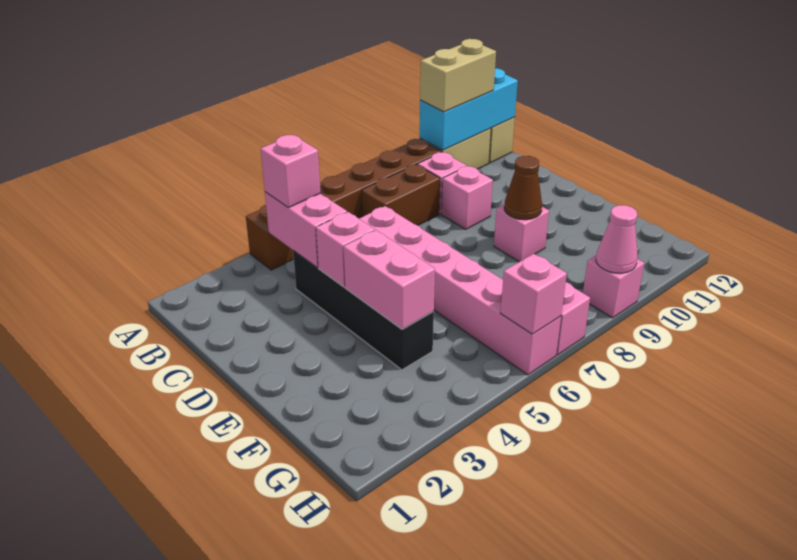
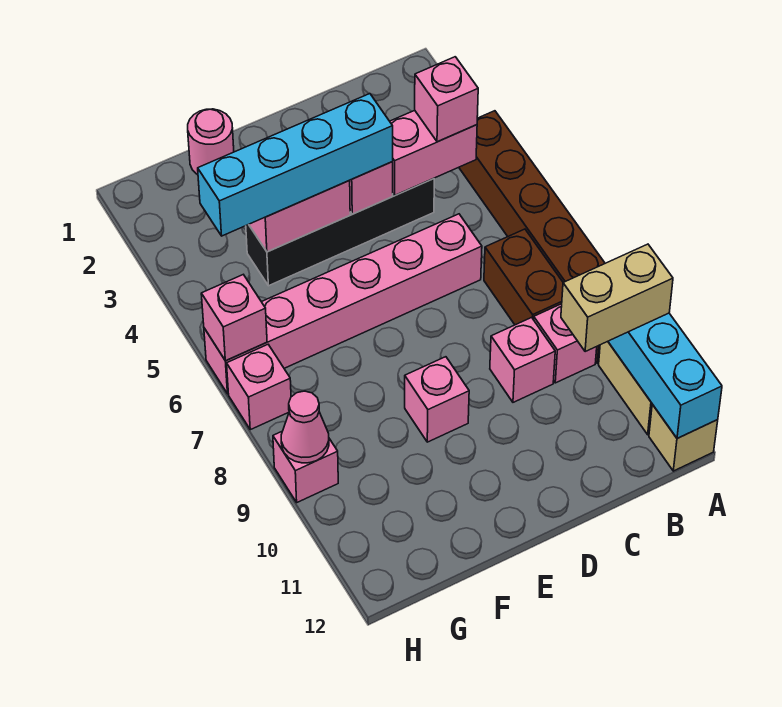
tan brick A10:A11 level 3 -> tan brick A10:B10 level 3
none -> cyan brick D4:G4 level 3
brown cone E9 level 2 -> none
none -> pink round brick F1 level 1

